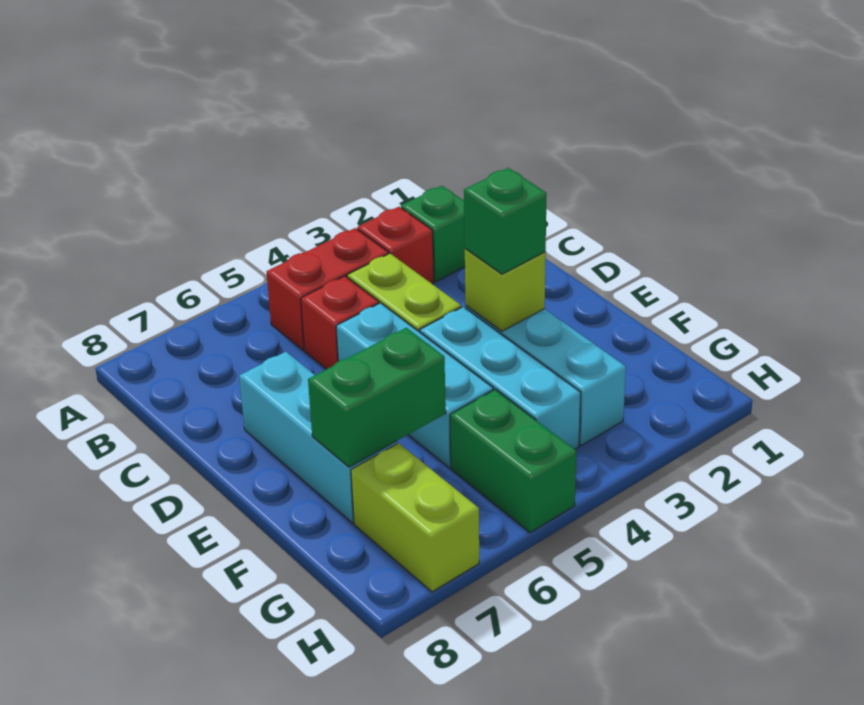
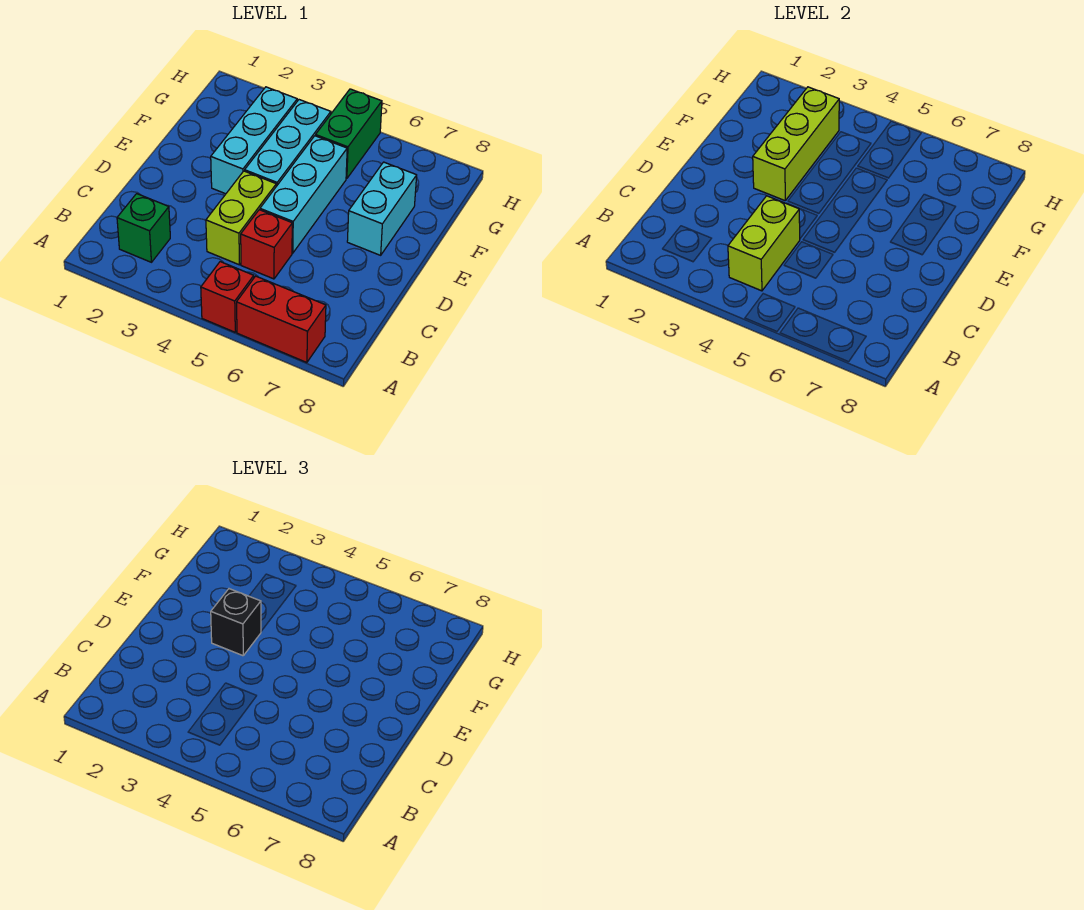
red brick B3 level 1 -> red brick A5 level 1
red brick B4:B5 level 1 -> red brick A6:A7 level 1
cyan brick D7:F7 level 1 -> cyan brick E7:F7 level 1
lime brick E3 level 2 -> lime brick E3:G3 level 2
green brick E3 level 3 -> black brick E3 level 3
green brick F6:F7 level 2 -> none
lime brick G7:H7 level 1 -> lime brick B4:C4 level 2

